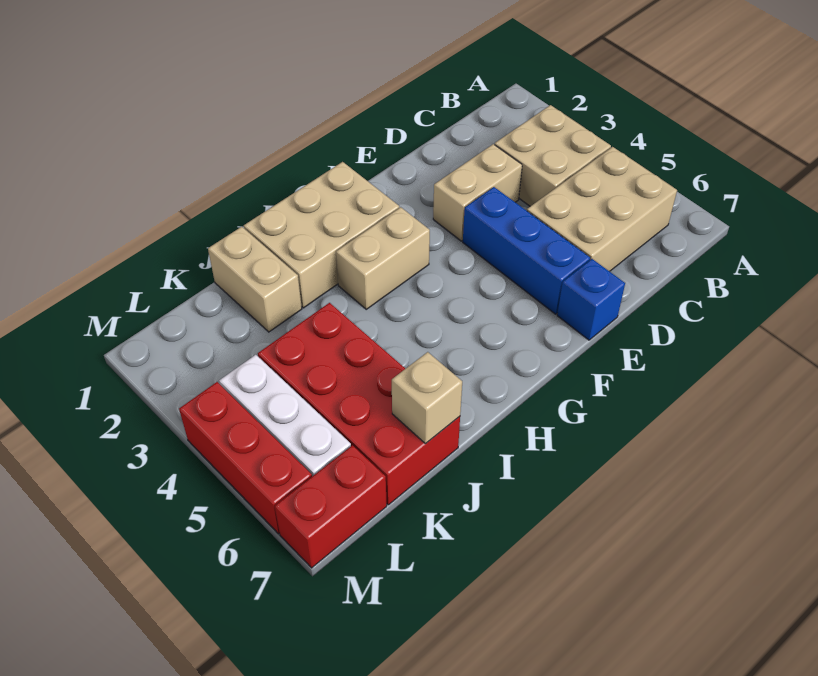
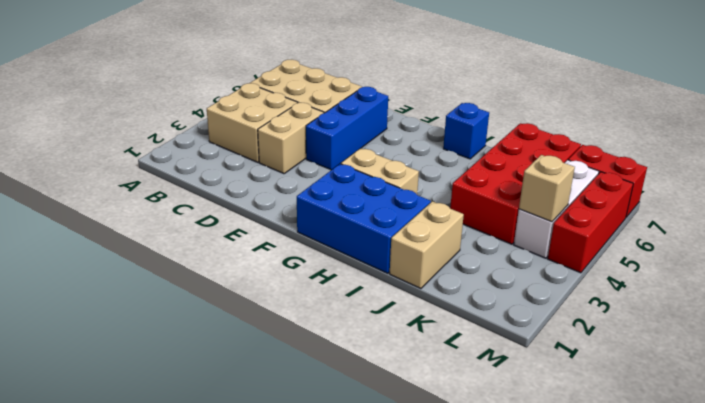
tan brick D3:E3 level 1 -> tan brick D3:D4 level 1
blue brick E7 level 1 -> blue brick H7 level 1
tan brick G1:I2 level 1 -> blue brick G1:I2 level 1
tan brick J7 level 2 -> tan brick L4 level 2

